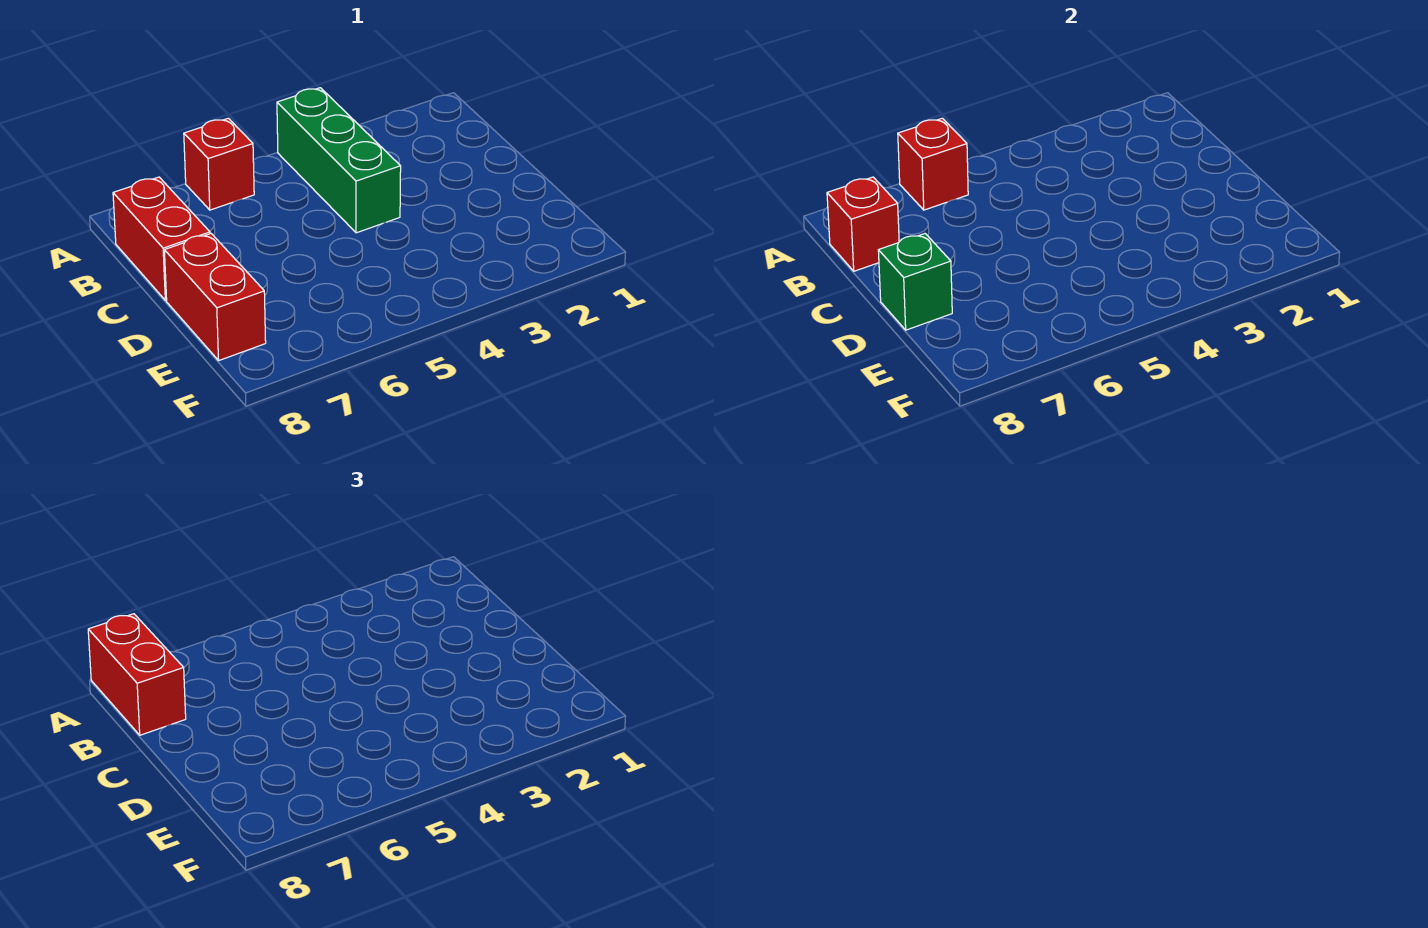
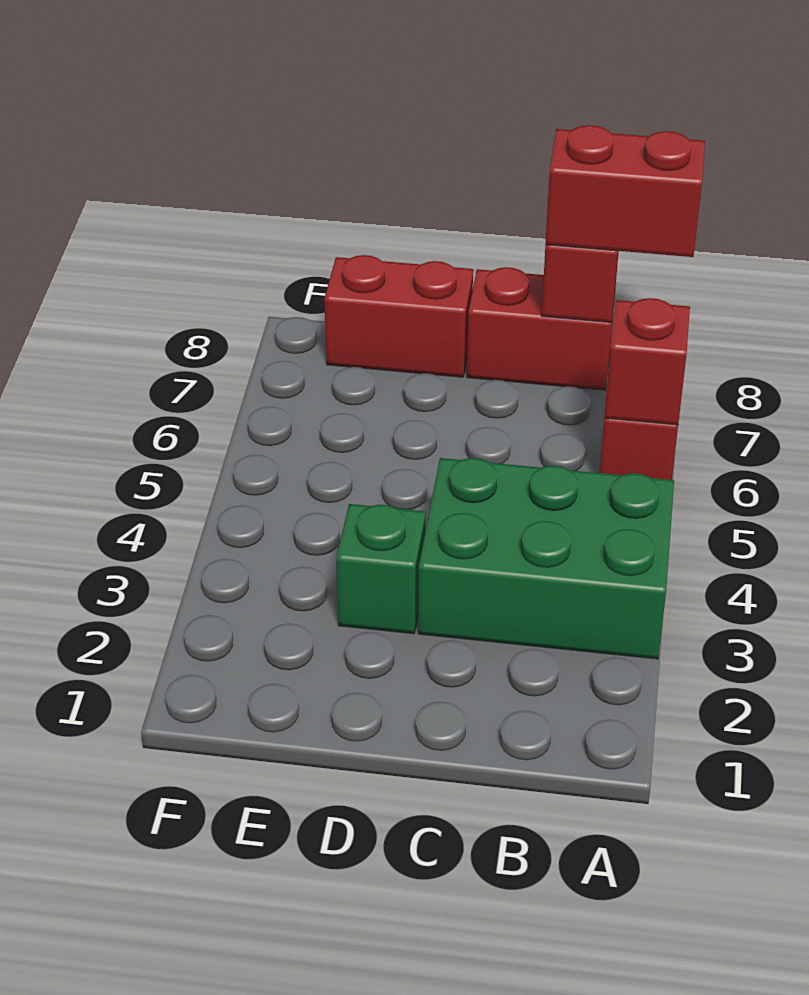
green brick A4:C4 level 1 -> green brick A3:C4 level 1
green brick D8 level 2 -> green brick D3 level 1

